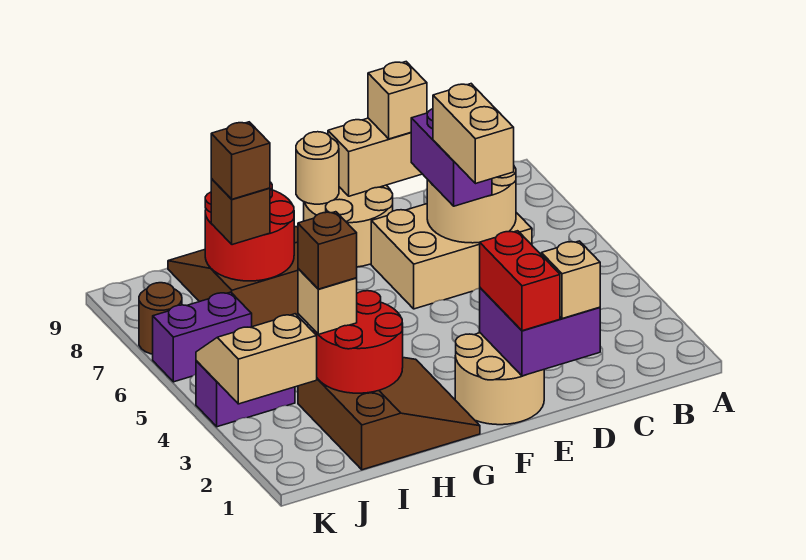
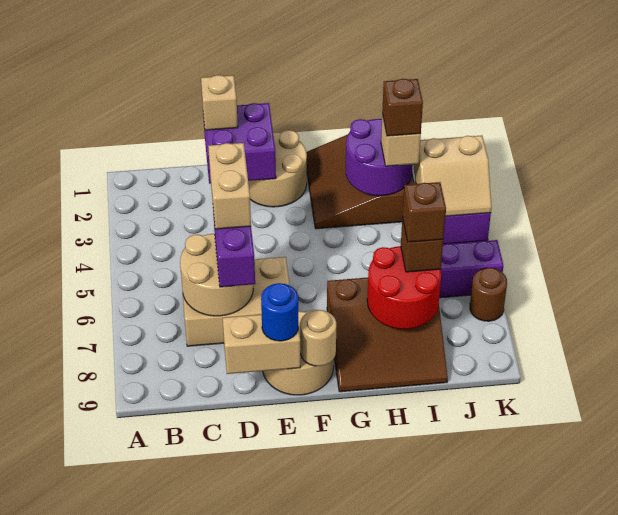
tan brick D9 level 3 -> none
red brick E1:E2 level 3 -> none
none -> blue round brick E9 level 3
red round brick H2:I3 level 2 -> purple round brick H2:I3 level 2

